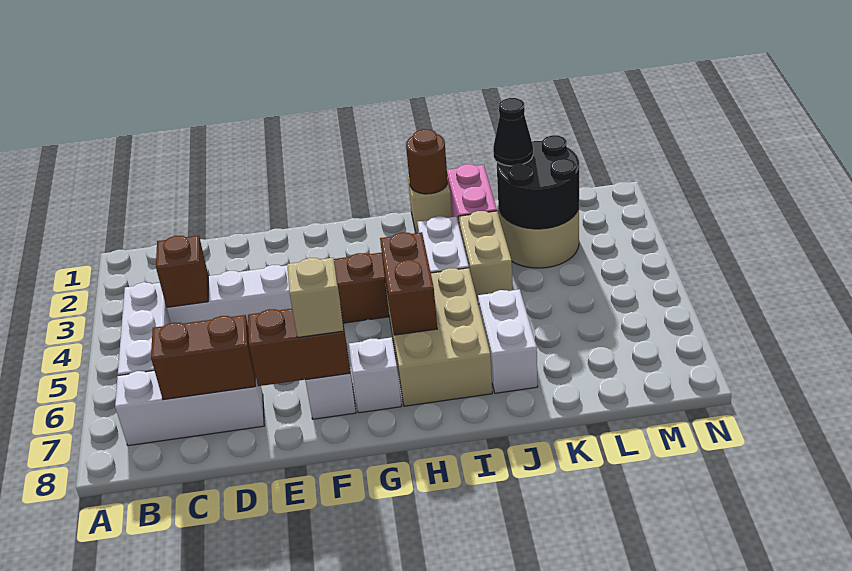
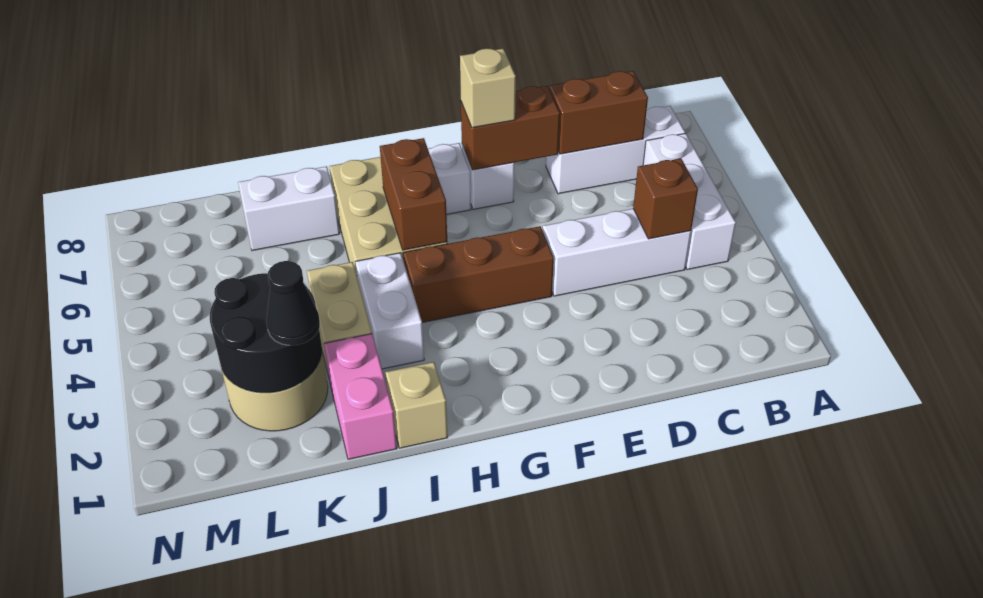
brown round brick I1 level 2 -> none
white brick J6:J7 level 1 -> white brick J7:K7 level 1

